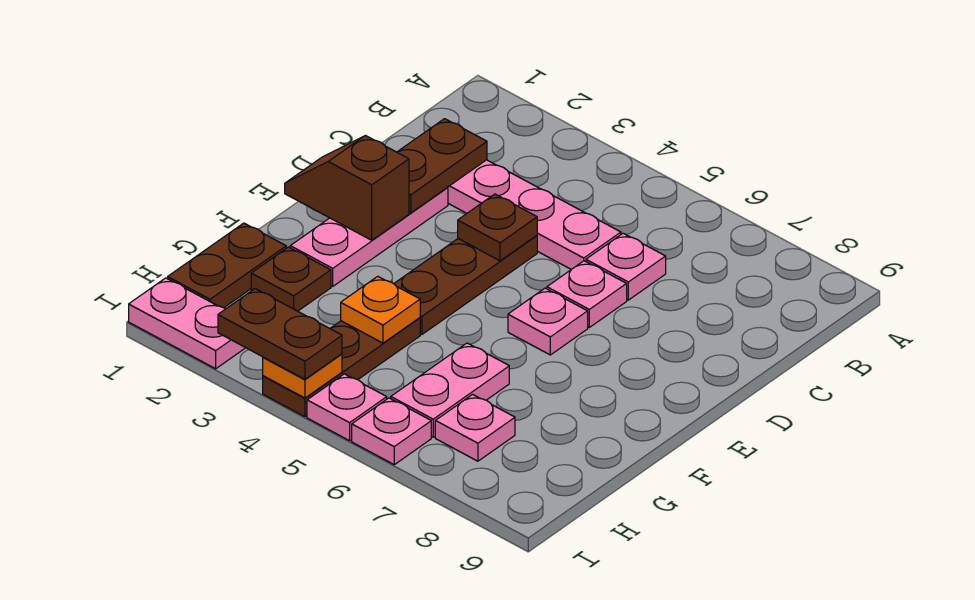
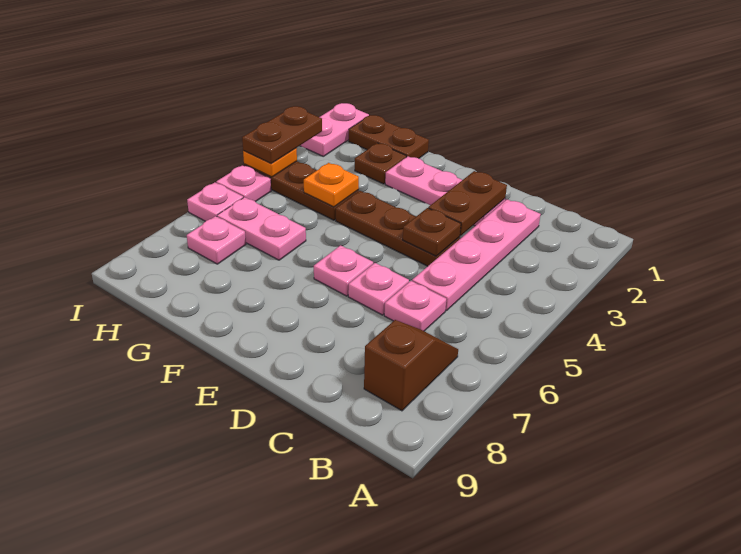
brown plate C2:D2 level 2 -> brown plate D2:D3 level 2
brown slope E1:E2 level 2 top 2 -> brown slope B7:B8 level 1 top 8

